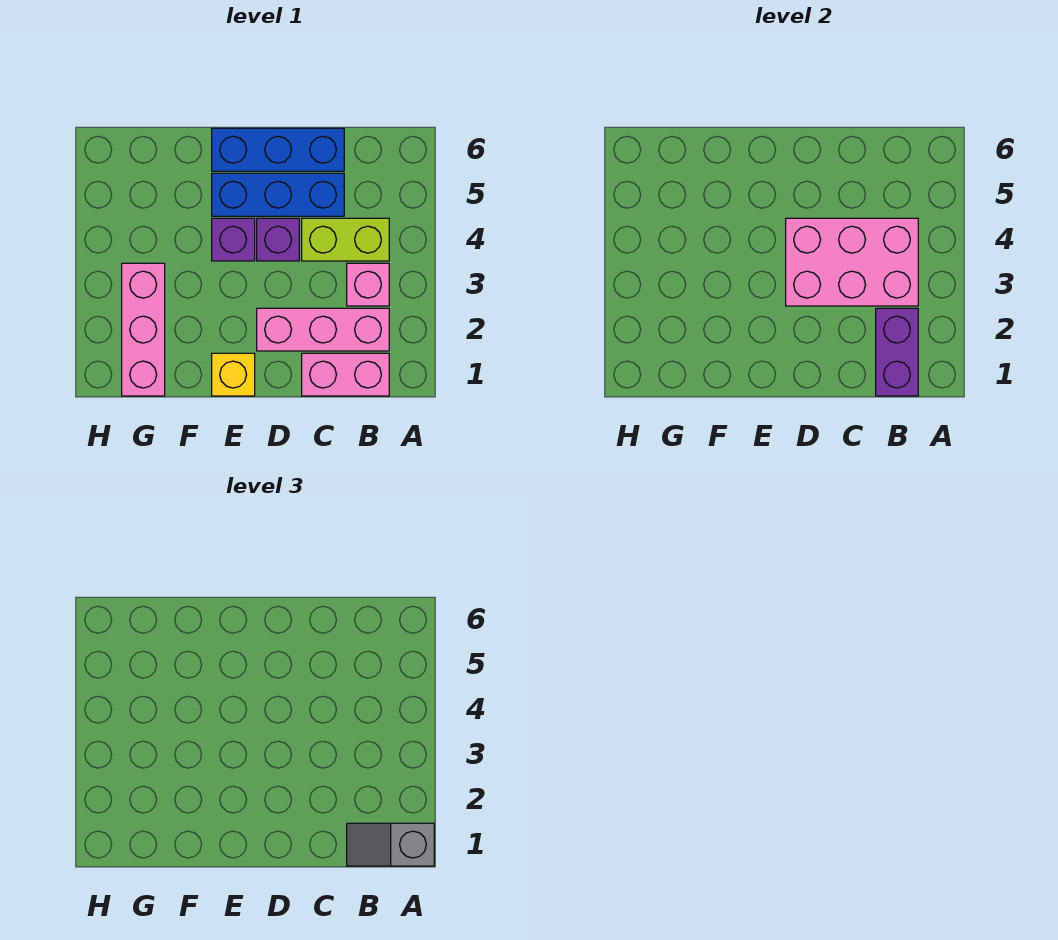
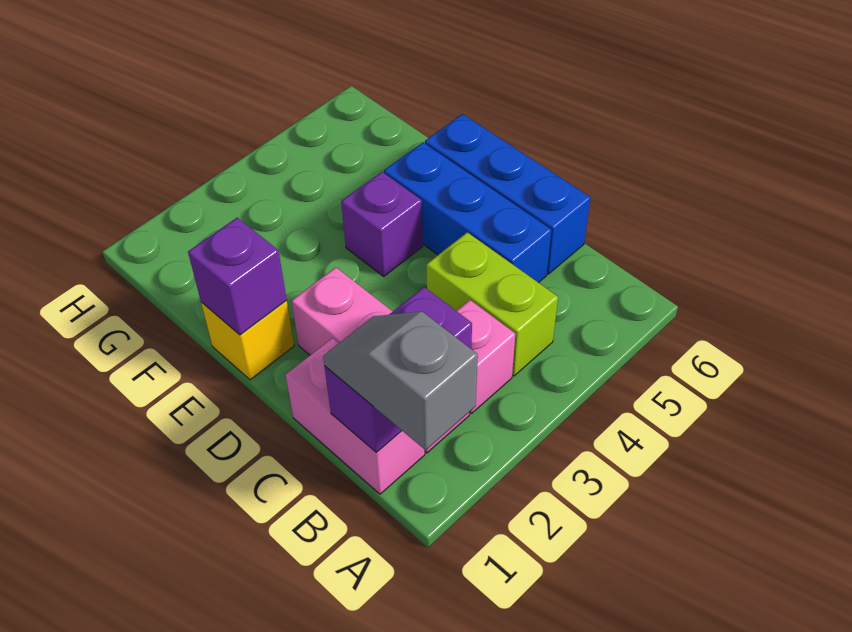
pink brick B3:D4 level 2 -> none
purple brick D4 level 1 -> purple brick E1 level 2
pink brick G1:G3 level 1 -> none

